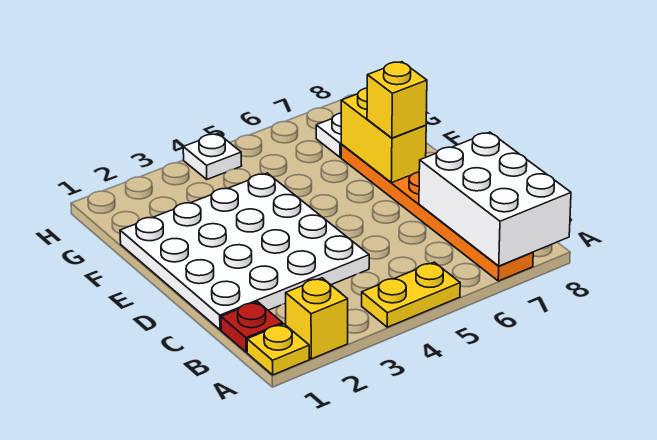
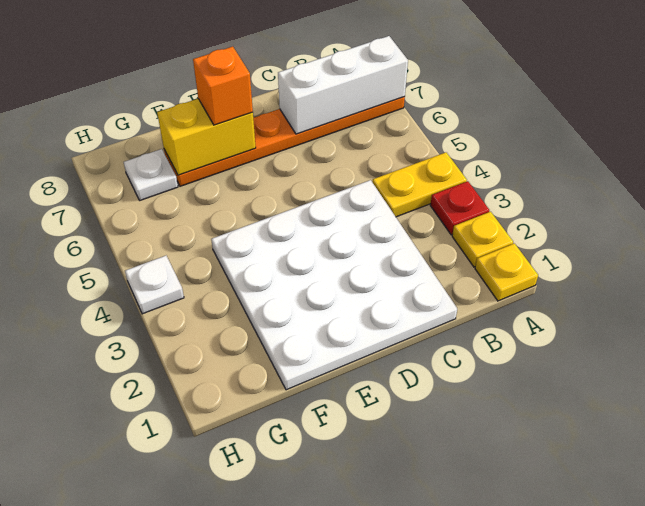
yellow brick A2 level 1 -> yellow plate A2 level 1
yellow plate A4:A5 level 1 -> yellow plate A4:B4 level 1
white brick A7:C8 level 2 -> white brick A7:C7 level 2
red plate B1 level 1 -> red plate A3 level 1
yellow brick E7 level 3 -> orange brick E7 level 3

